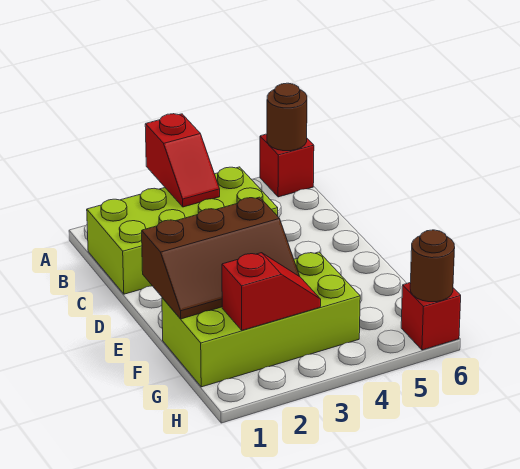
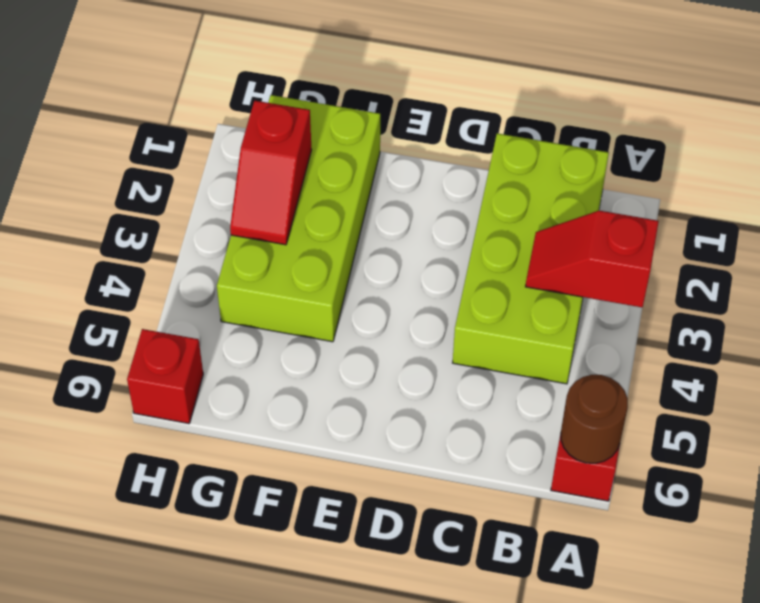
brown slope E1:F3 level 2 top E -> none
brown round brick H6 level 2 -> none

